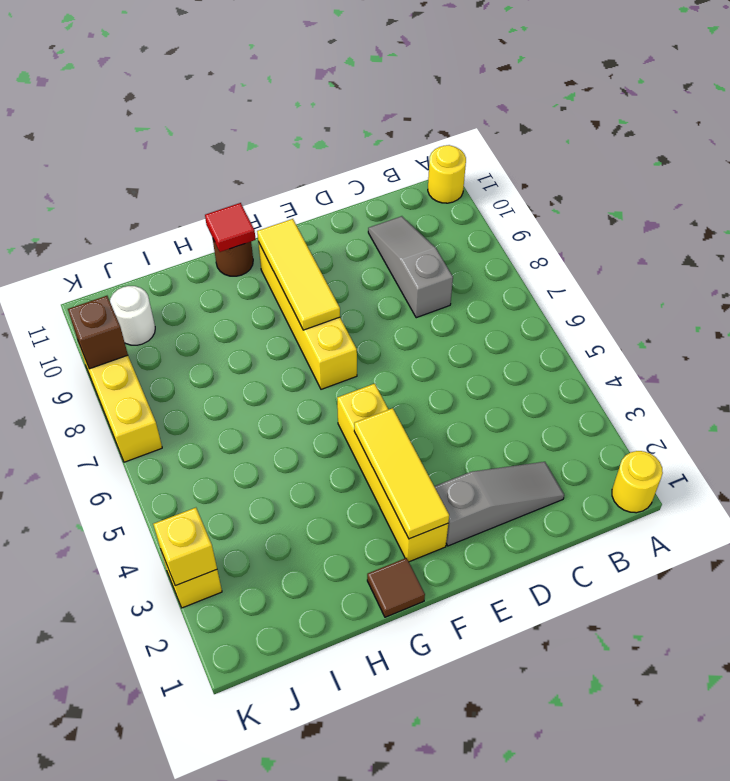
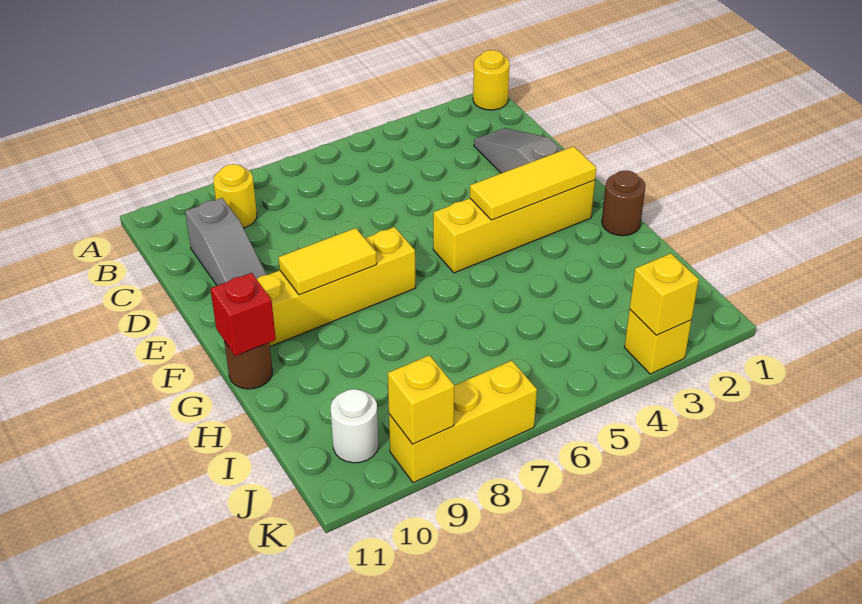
yellow round brick A11 level 1 -> yellow round brick B9 level 1
grey slope C8:C10 level 1 top 8 -> grey slope C10:E10 level 1 top C
yellow tile F8:F10 level 2 -> yellow tile F8:F9 level 2
brown tile G1 level 1 -> brown round brick G1 level 1
red tile G11 level 2 -> red brick G11 level 2
brown brick K9 level 2 -> yellow brick K9 level 2

